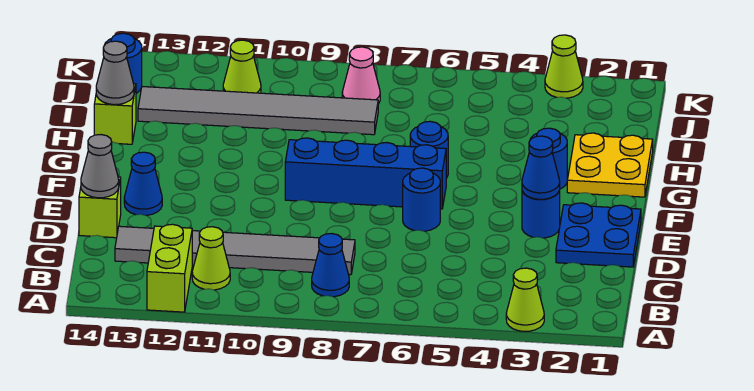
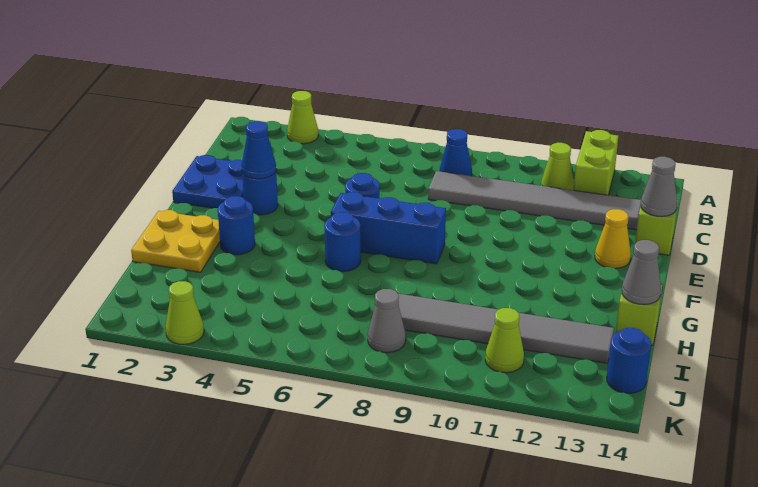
blue cone E13 level 1 -> yellow cone E13 level 1
blue brick F6:F9 level 1 -> blue brick F6:F8 level 1
pink cone J8 level 1 -> grey cone J8 level 1

